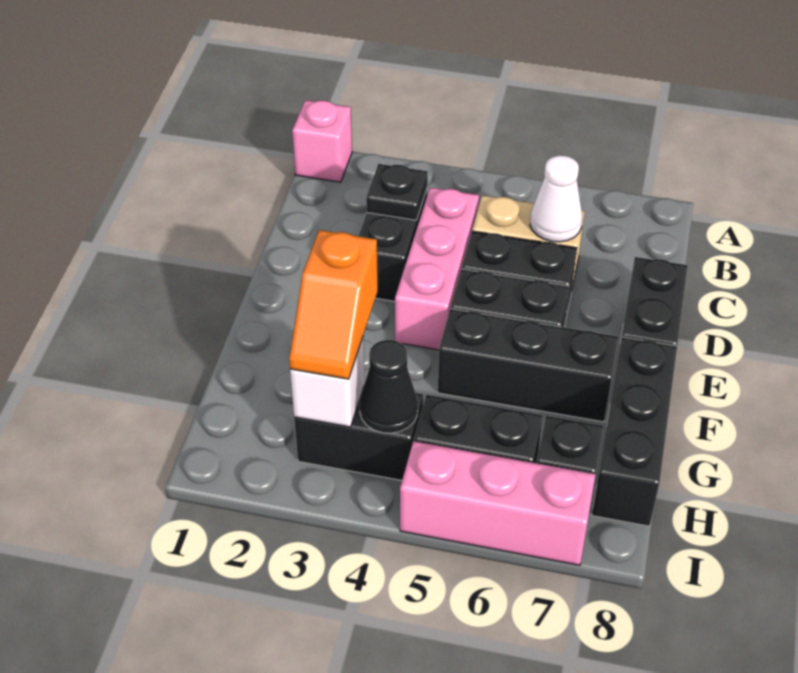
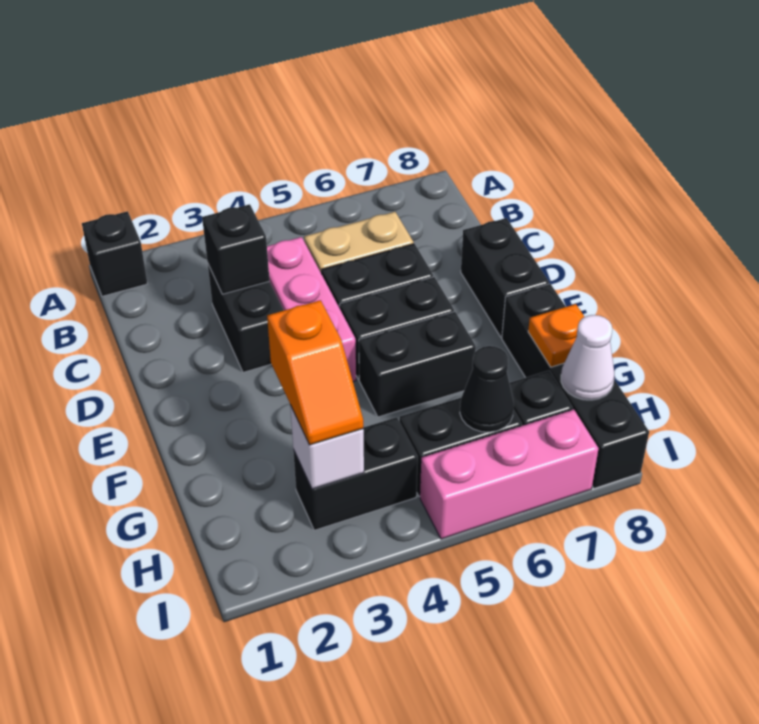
pink brick A1 level 1 -> black brick A1 level 1
black plate C3 level 2 -> black brick C3 level 2
white cone C6 level 2 -> white cone H8 level 2
black brick F5:F7 level 1 -> black brick F5:F6 level 1
black brick F8:H8 level 1 -> black brick F8:I8 level 1
none -> orange plate G8 level 2
black cone H4 level 2 -> black cone H6 level 2

